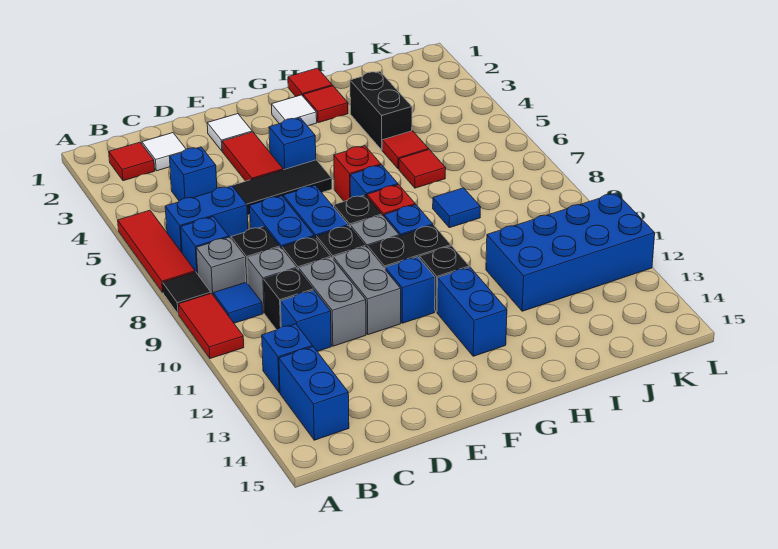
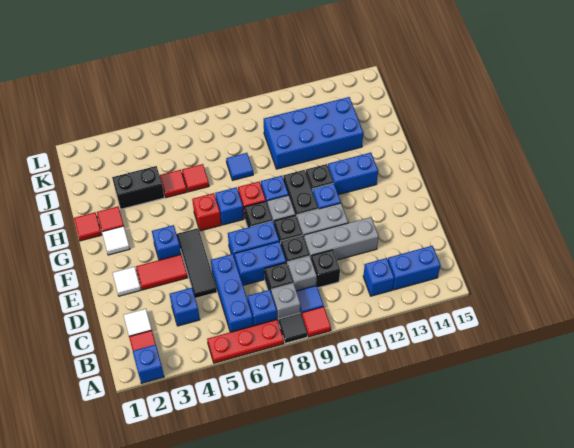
red tile A5:A7 level 1 -> red plate A5:A7 level 1
red tile A9:A10 level 1 -> red tile A9 level 1
blue brick B6:C6 level 1 -> blue brick B6:D6 level 1
blue brick C11 level 1 -> blue brick A2 level 1
grey brick D10:D11 level 1 -> grey brick D10:D12 level 1
blue brick I11:L12 level 1 -> blue brick I10:J13 level 1

